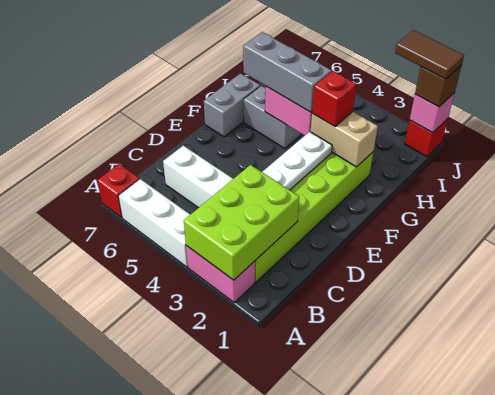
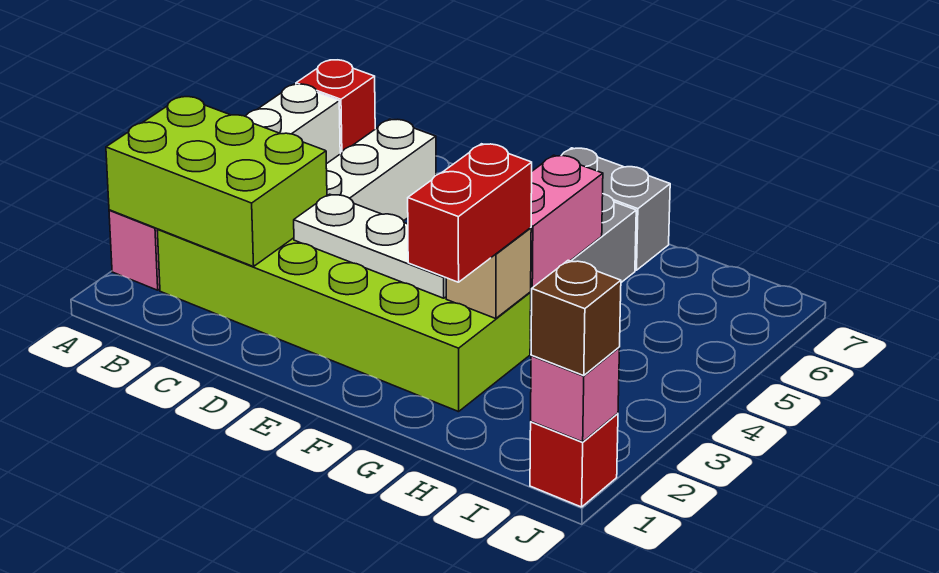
tan brick G2:G3 level 2 -> tan brick G3 level 2
red brick G3 level 3 -> red brick G2:G3 level 3
grey brick G4:G6 level 3 -> none
brown tile J1:J2 level 4 -> none

